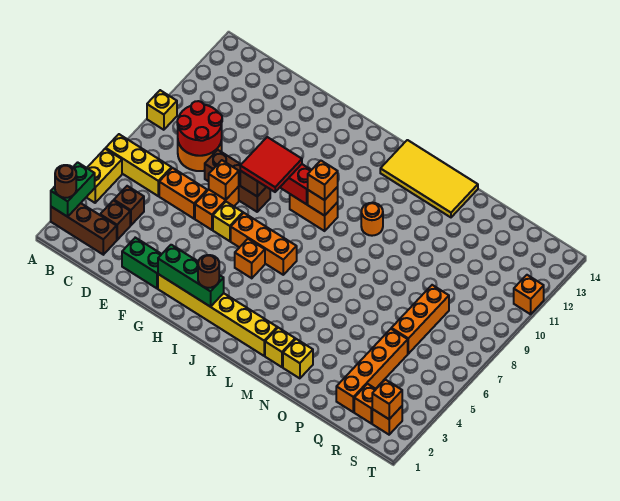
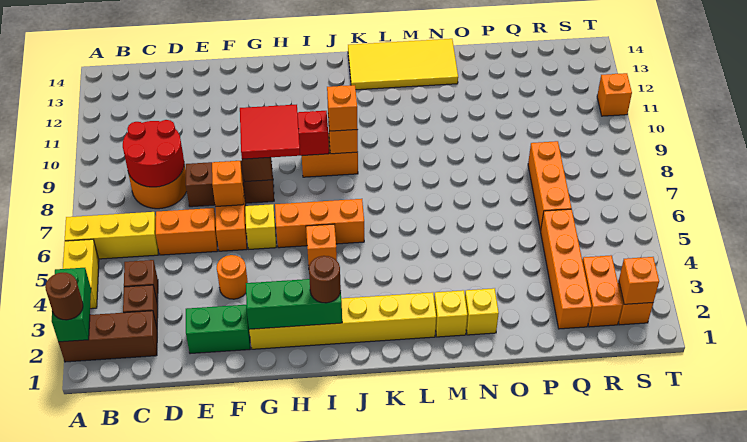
yellow brick A9 level 1 -> none
orange round brick L10 level 1 -> orange round brick F4 level 1
orange brick R2 level 1 -> orange brick R2:R3 level 1

